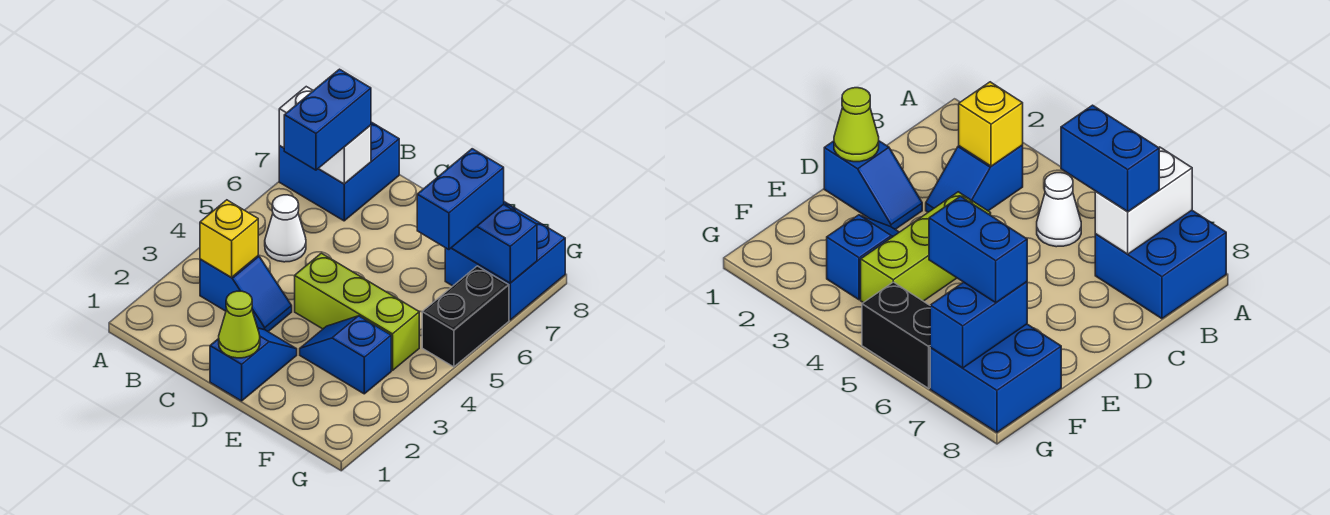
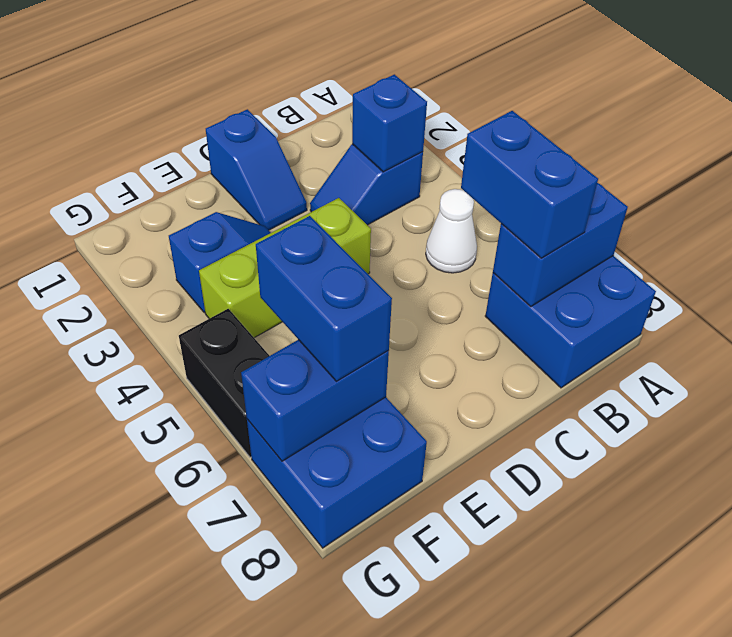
white brick A7:B7 level 2 -> blue brick A7:B7 level 2
yellow brick B3 level 2 -> blue brick B3 level 2
lime cone D1 level 2 -> none

